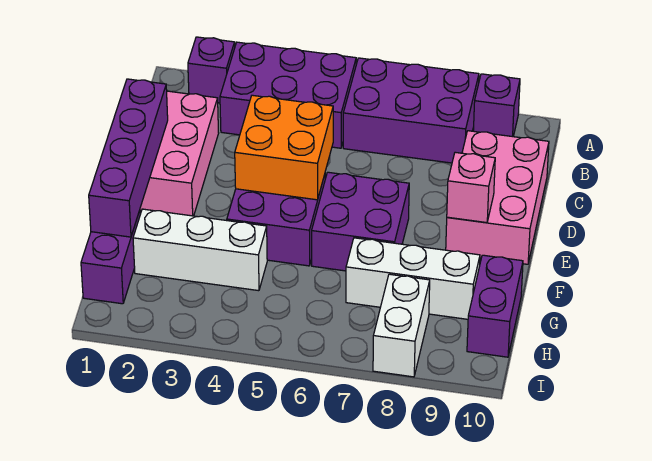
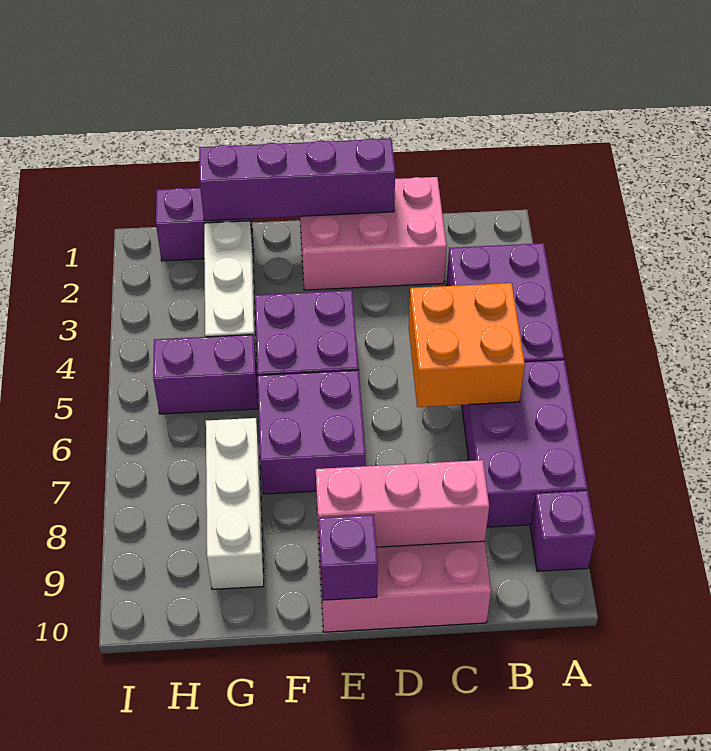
purple brick A2 level 1 -> purple brick E10 level 2
orange brick D4:E5 level 2 -> orange brick B5:C6 level 2
pink brick E9 level 2 -> pink brick C9:E9 level 2
purple brick G10:H10 level 1 -> purple brick G5:H5 level 1
white brick H8:I8 level 1 -> none

